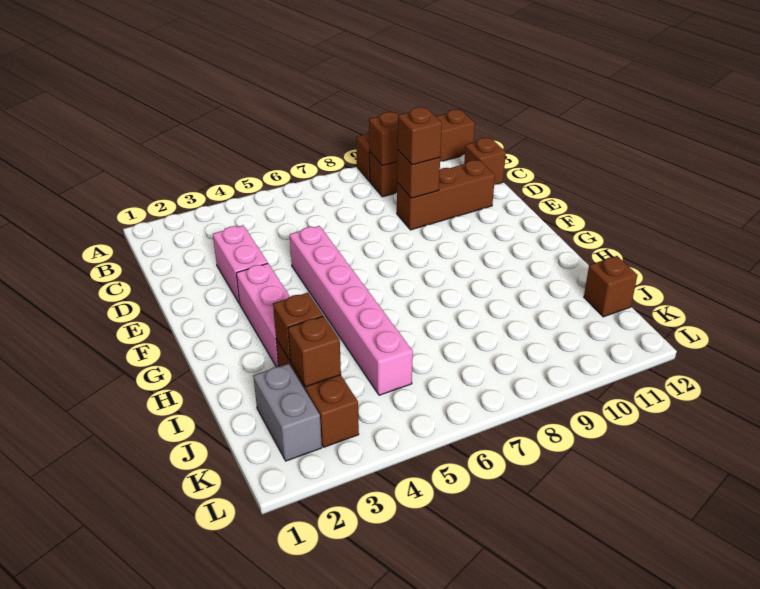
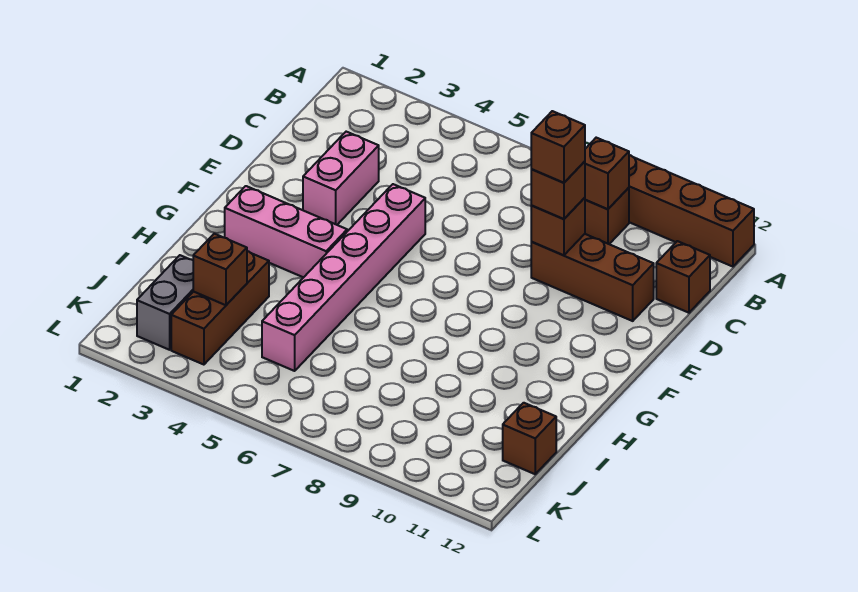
pink brick F3:H3 level 1 -> pink brick G2:G4 level 1
brown brick I3 level 2 -> brown brick D9 level 4

